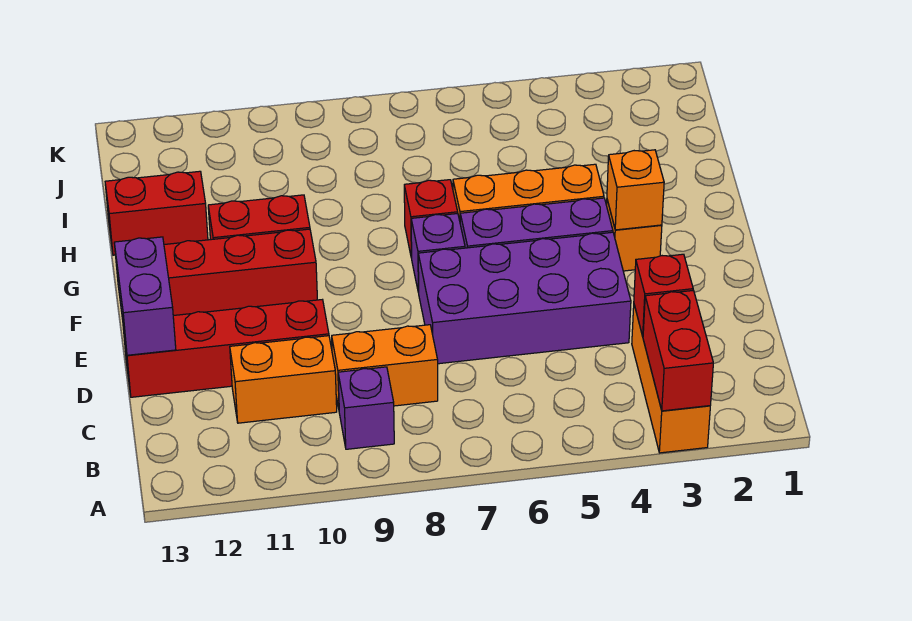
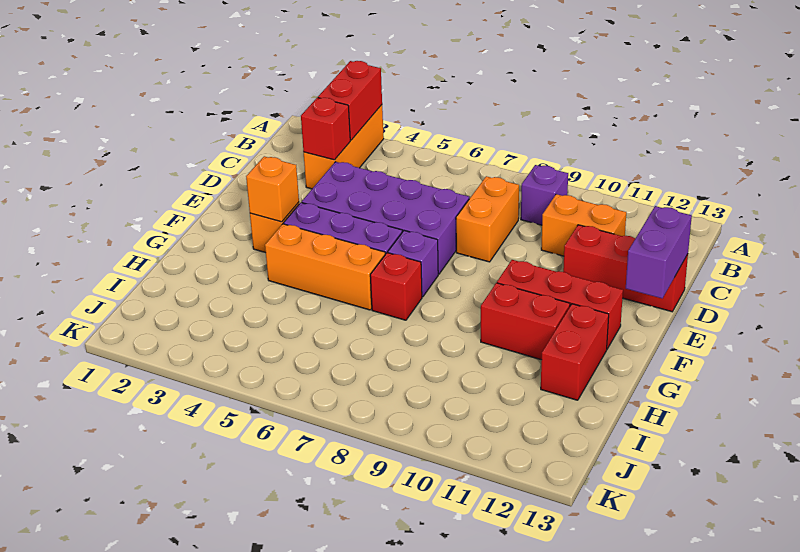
orange brick C8:C9 level 1 -> orange brick C8:D8 level 1
red brick D10:D13 level 1 -> red brick D11:D13 level 1
red brick H12:H13 level 1 -> red brick G12:H12 level 1

